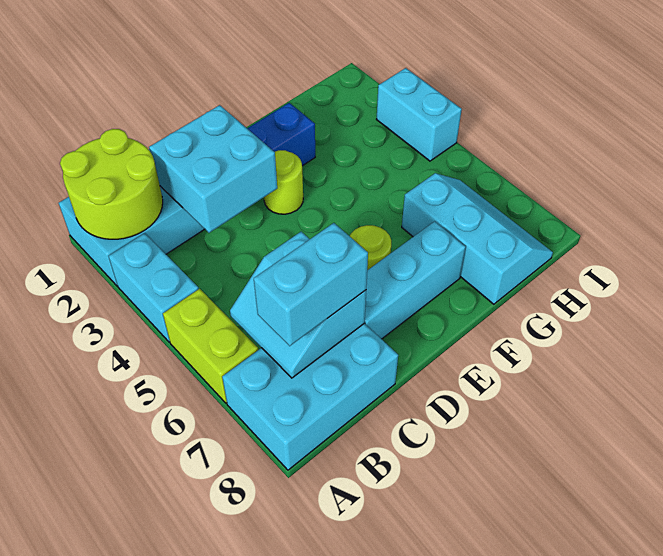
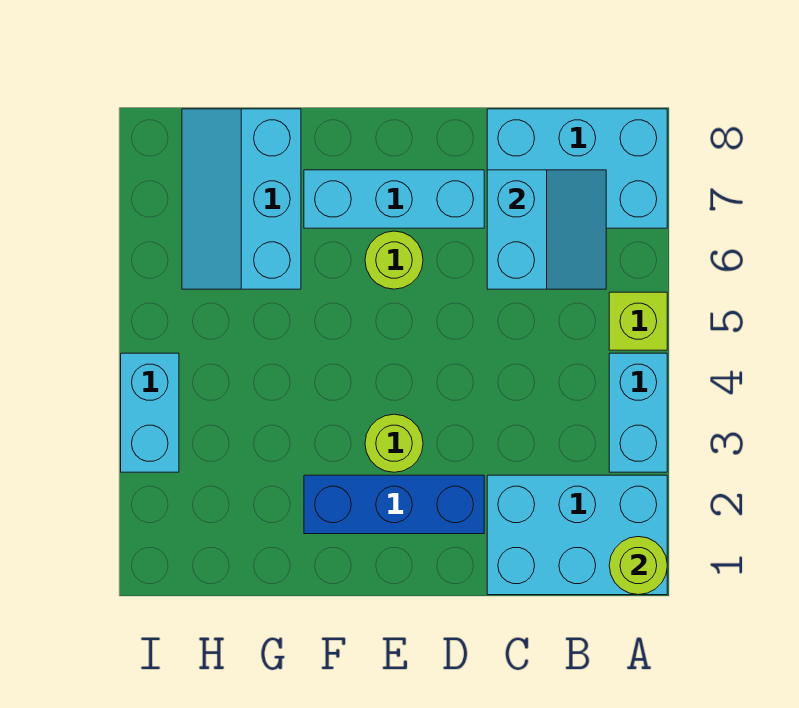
lime round brick A1:B2 level 2 -> lime round brick A1 level 2
lime brick A5:A6 level 1 -> lime brick A5 level 1
cyan brick B7:C7 level 3 -> none
cyan brick C2:D3 level 2 -> none

